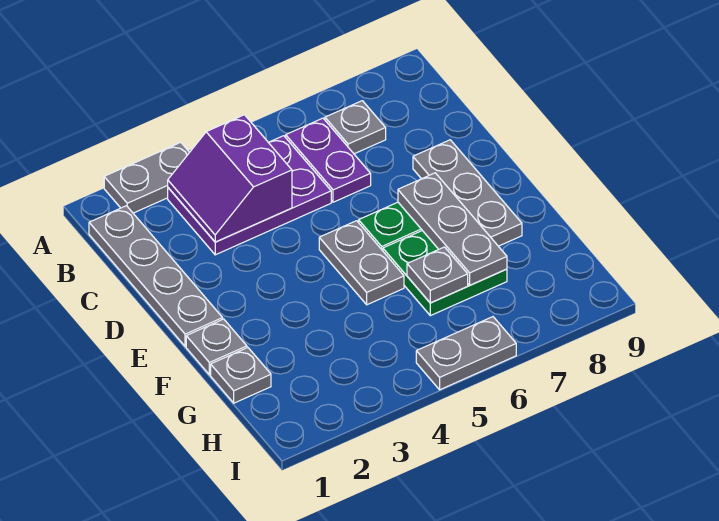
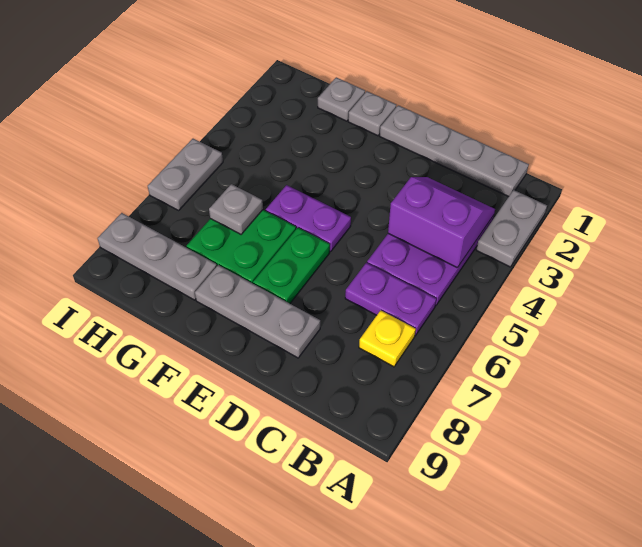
grey plate B7 level 1 -> yellow plate B7 level 1
grey plate E5:F5 level 1 -> purple plate E5:F5 level 1
grey plate E7:G7 level 2 -> grey plate G8:I8 level 1

